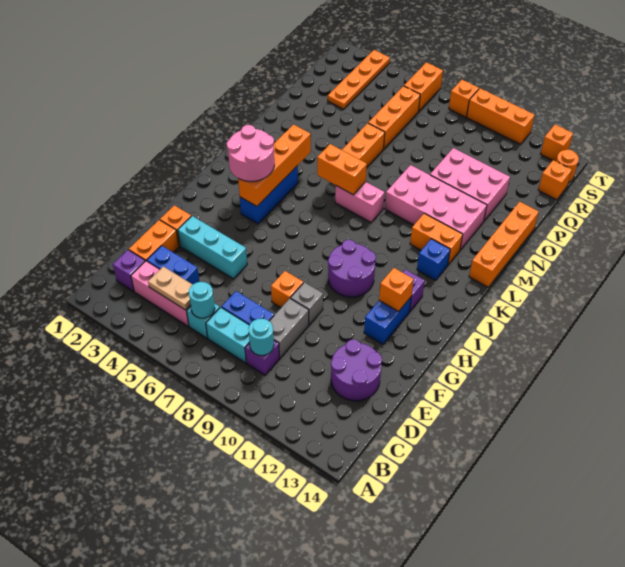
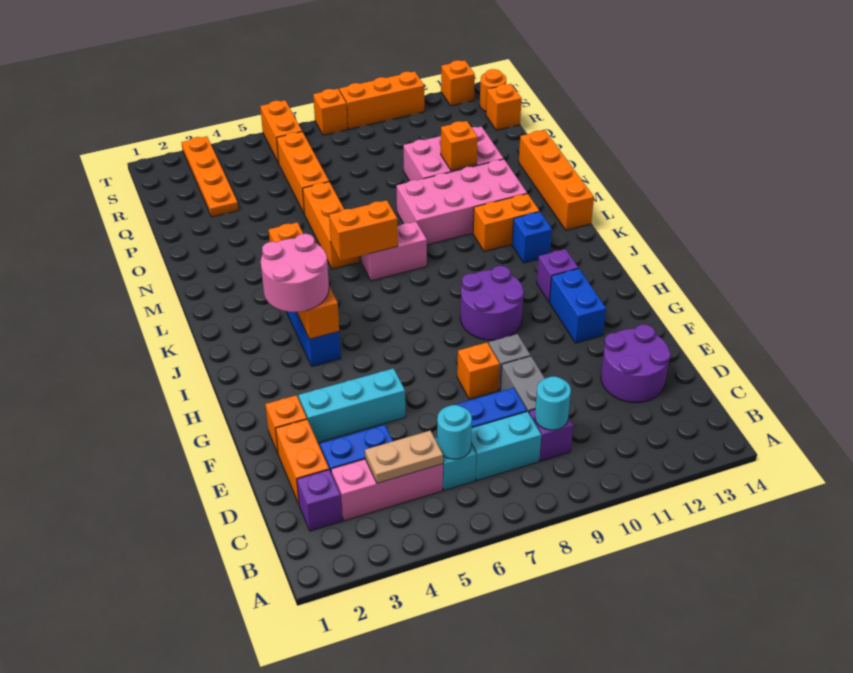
orange brick H12 level 2 -> orange brick O11 level 2

